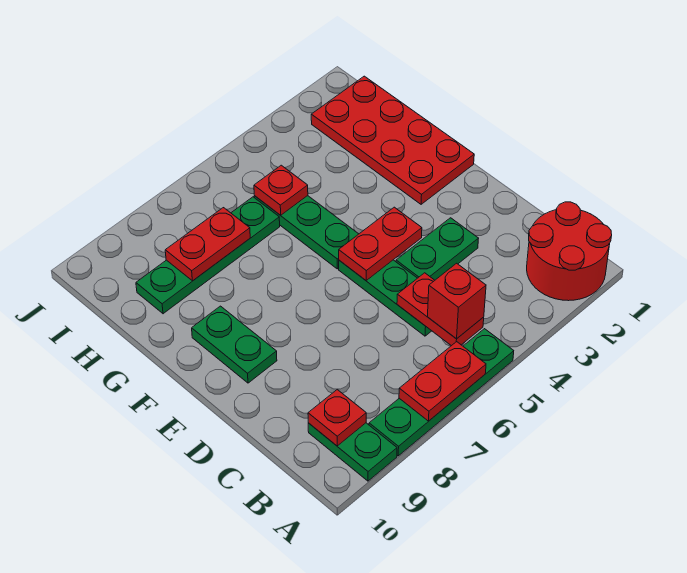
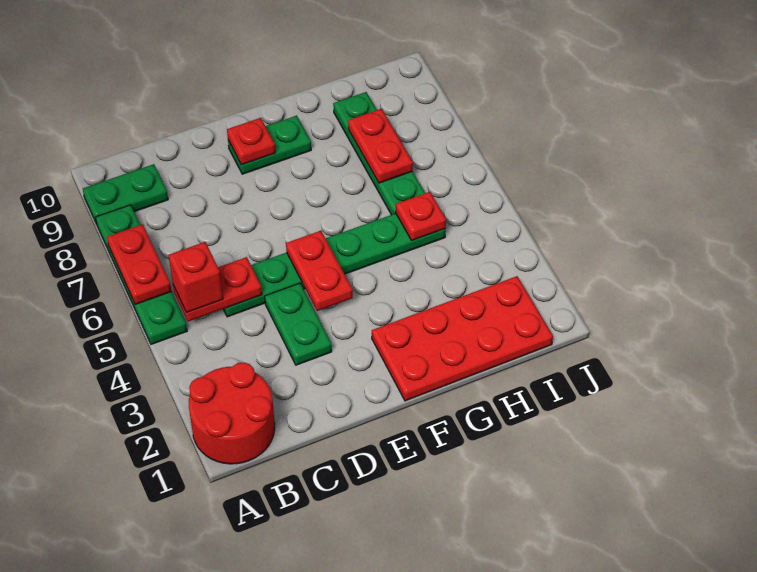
red plate B9 level 2 -> red plate E9 level 2

